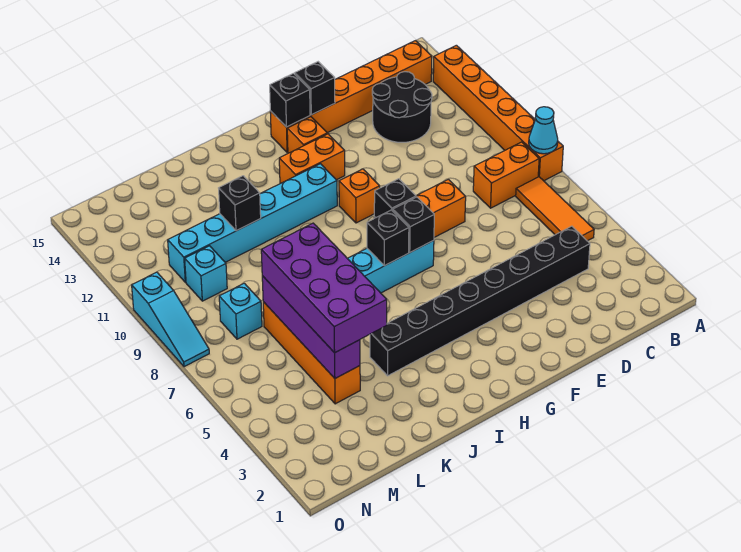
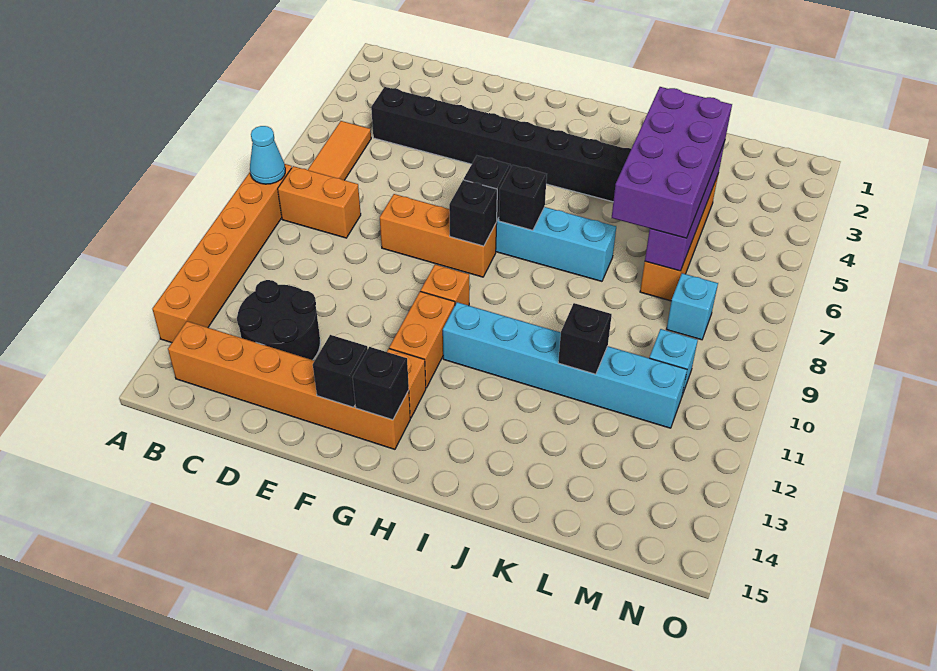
orange brick G12:H12 level 1 -> orange brick G11:G12 level 1
cyan slope O8:O10 level 1 top 10 -> none

